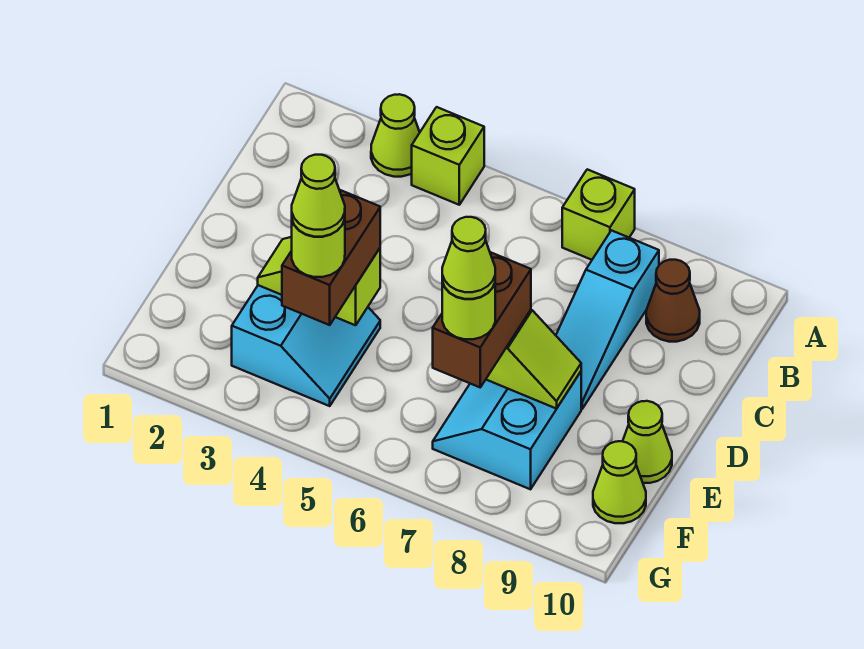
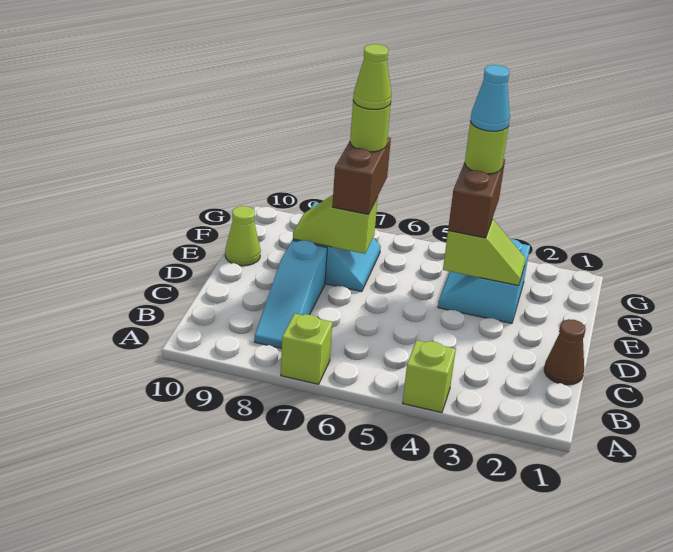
lime cone A3 level 1 -> none
cyan slope B8:D8 level 1 top B -> cyan slope B8:D8 level 1 top D
brown cone B9 level 1 -> brown cone C1 level 1
lime cone F4 level 5 -> cyan cone F4 level 5
lime cone F10 level 1 -> none

